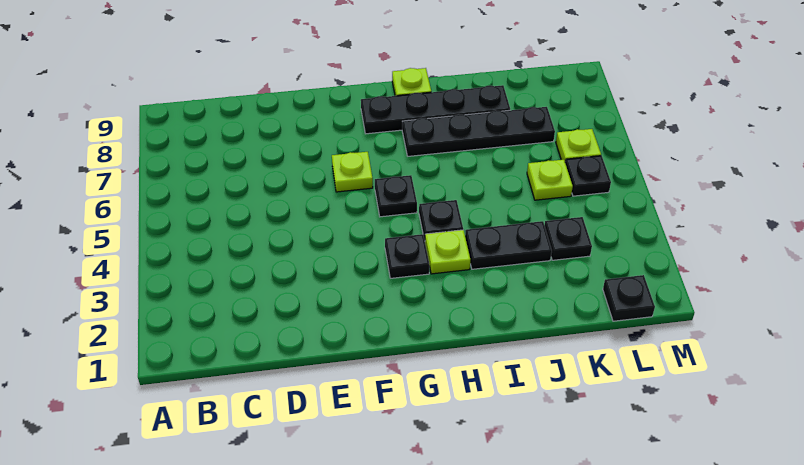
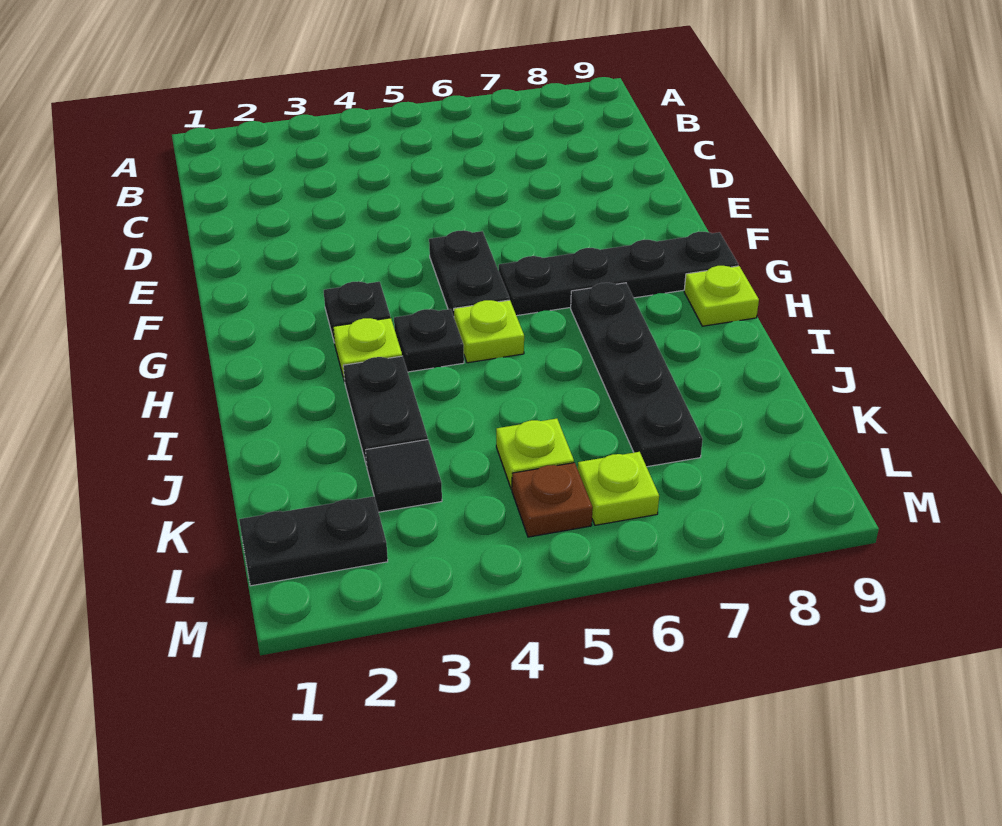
lime plate F6 level 1 -> lime plate H5 level 1
black plate G5 level 1 -> black plate F5:G5 level 1
black plate G8:J8 level 1 -> black plate G6:G9 level 1
black plate K3 level 1 -> black tile K3 level 1
black plate L1 level 1 -> black plate L1:L2 level 1
black plate L5 level 1 -> brown plate L5 level 1

